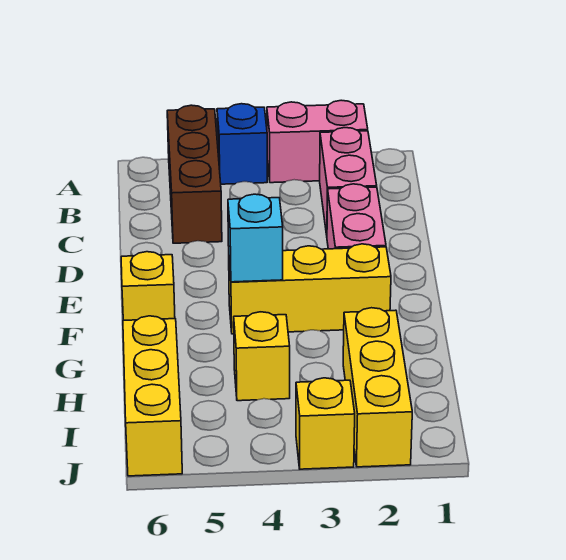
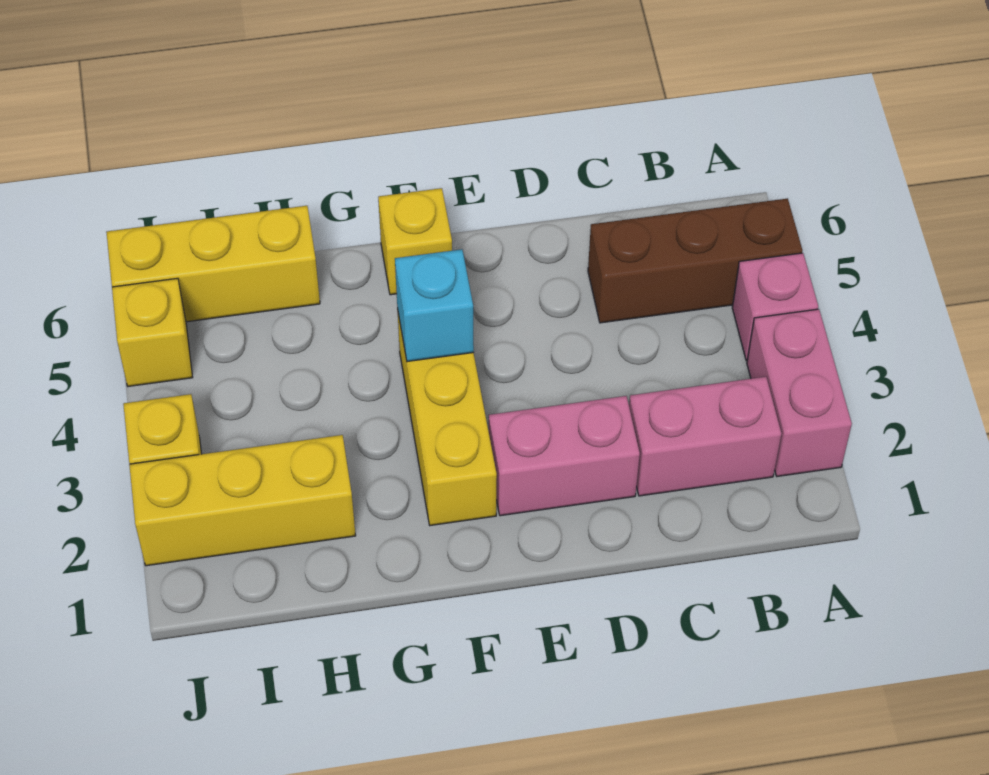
blue brick A4 level 1 -> pink brick A4 level 1
yellow brick H4 level 1 -> yellow brick J5 level 1

